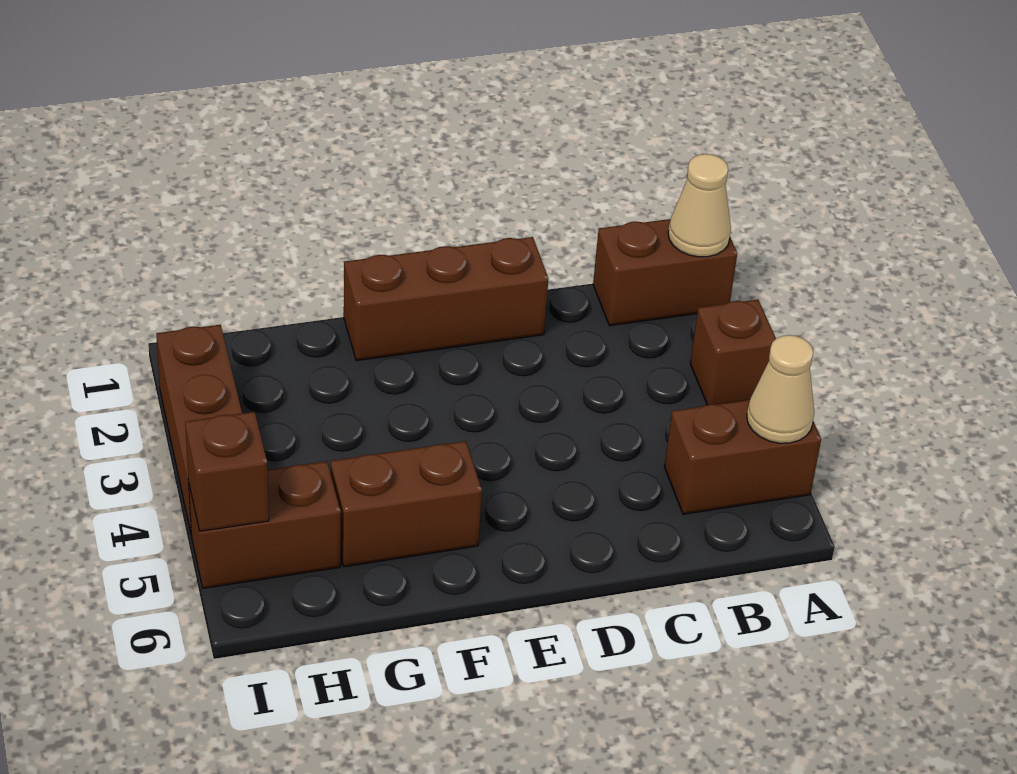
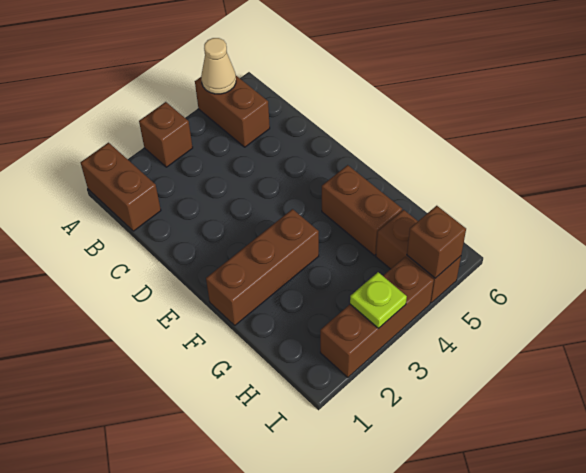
tan cone A1 level 2 -> none
brown brick D1:F1 level 1 -> brown brick F1:F3 level 1
none -> lime plate I3 level 2

